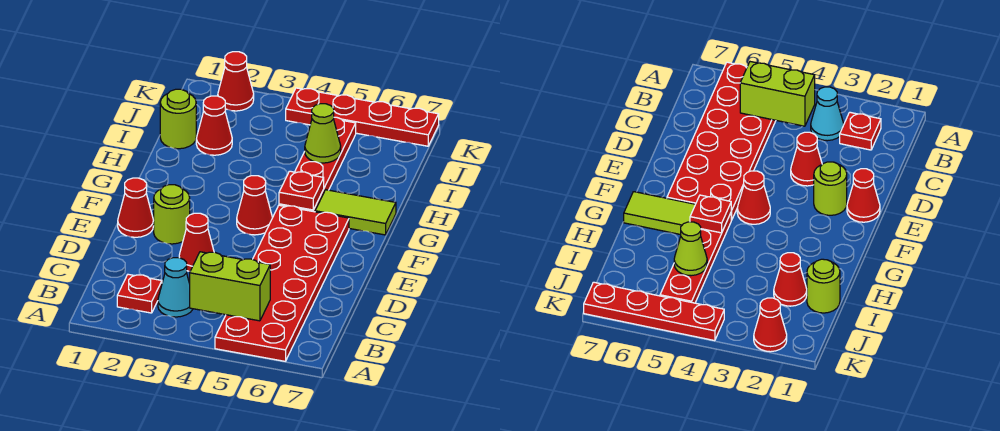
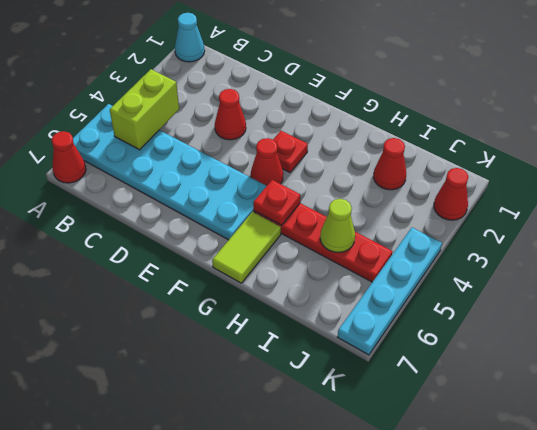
red plate A5:F6 level 1 -> cyan plate A5:F6 level 1
red plate B2 level 1 -> red plate F3 level 1
cyan cone B3 level 1 -> cyan cone A1 level 1
red cone E1 level 1 -> red cone A7 level 1
lime round brick E2 level 1 -> none
lime round brick I1 level 1 -> none
red plate K4:K7 level 1 -> cyan plate K4:K7 level 1

